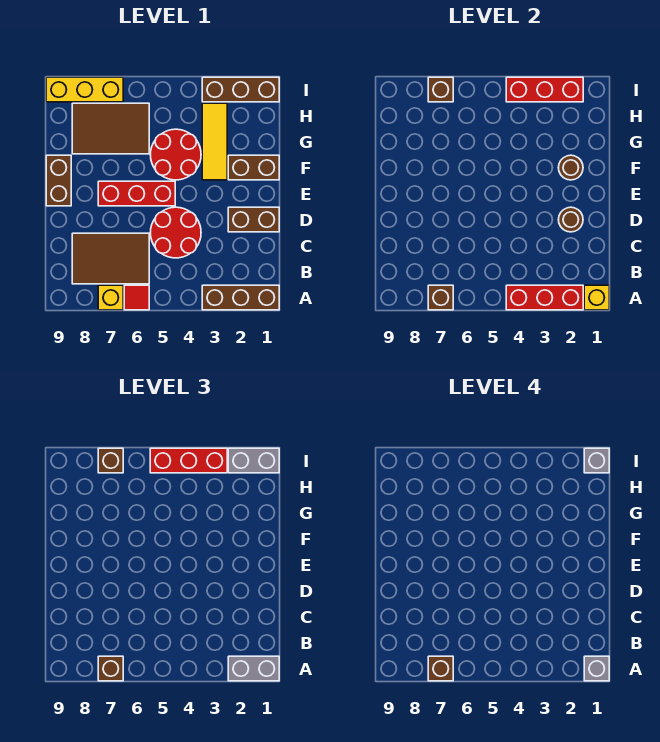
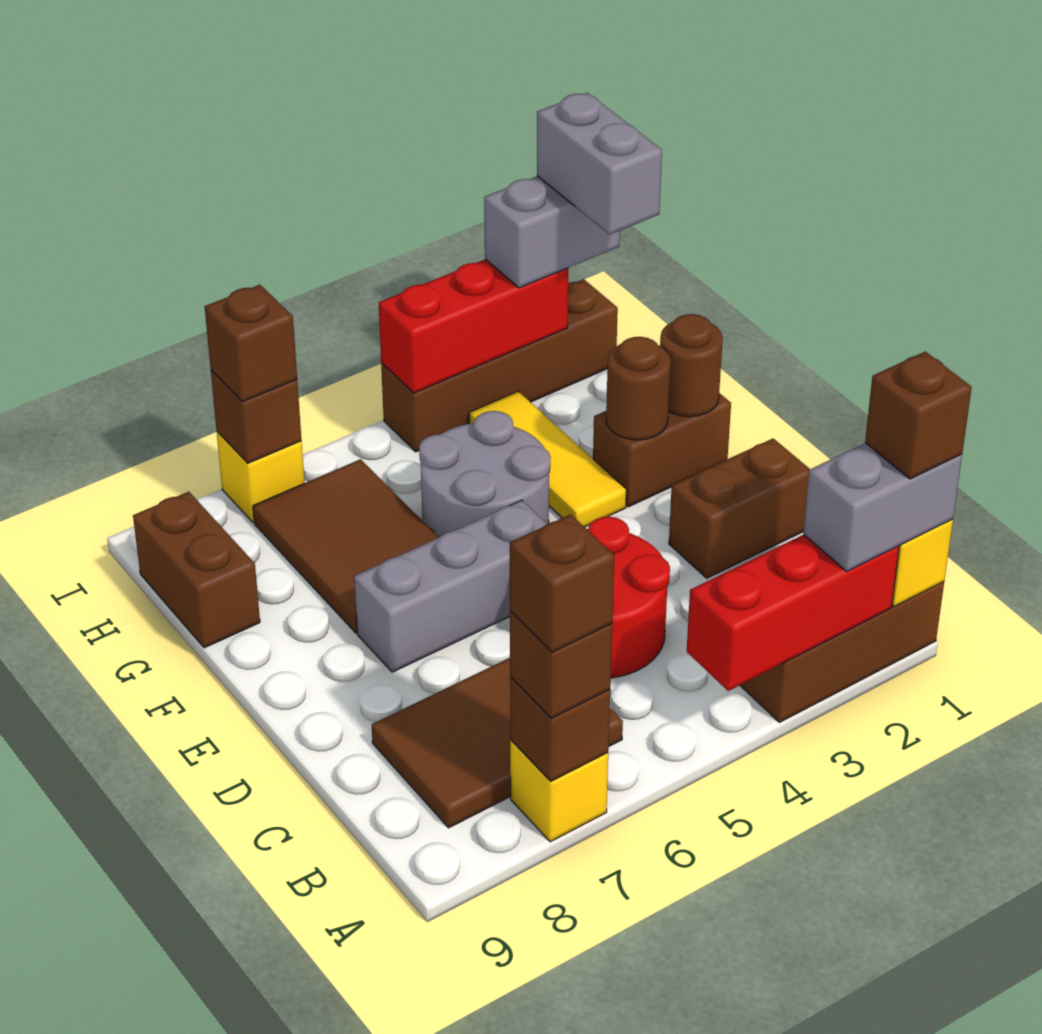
grey brick A1 level 4 -> brown brick A1 level 4
red tile A6 level 1 -> none
brown round brick D2 level 2 -> brown round brick F1 level 2
red brick E5:E7 level 1 -> grey brick E5:E7 level 1
brown brick E9:F9 level 1 -> brown brick G9:H9 level 1
red round brick F4:G5 level 1 -> grey round brick F4:G5 level 1
brown tile G6:H8 level 1 -> brown tile F6:H7 level 1
brown brick I1:I3 level 1 -> brown brick I1:I4 level 1
grey brick I1 level 4 -> grey brick H1:I1 level 4
red brick I3:I5 level 3 -> none
yellow brick I7:I9 level 1 -> yellow brick I7 level 1

